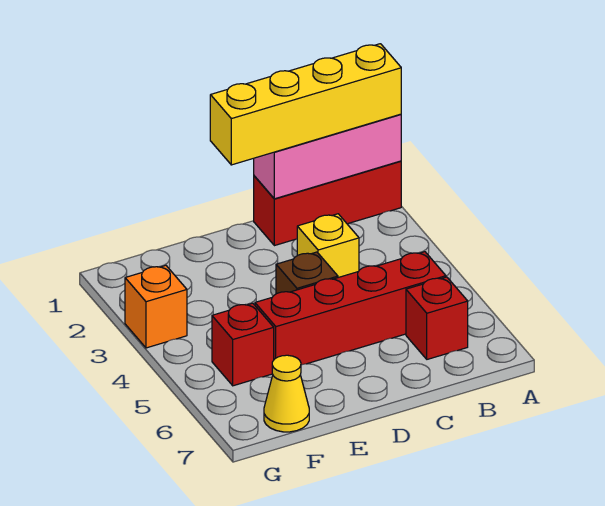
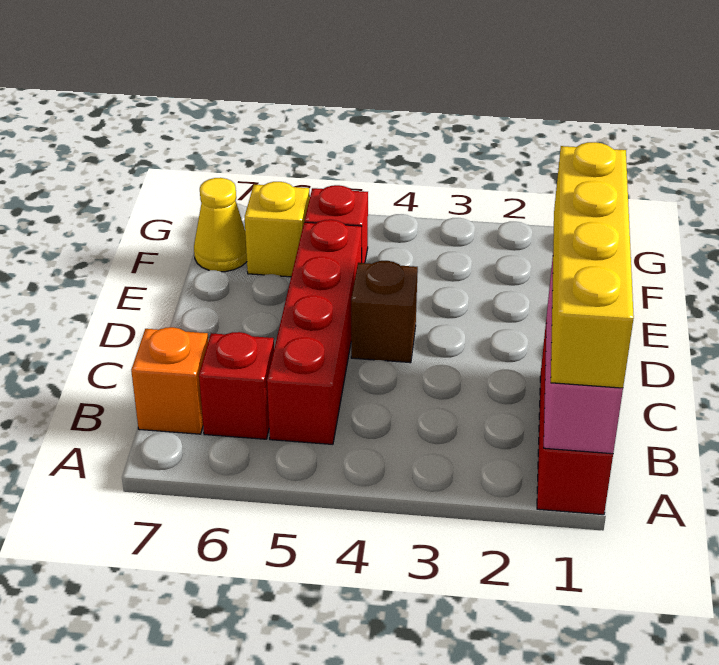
yellow brick C3 level 1 -> yellow brick F6 level 1
orange brick G3 level 1 -> orange brick B7 level 1

